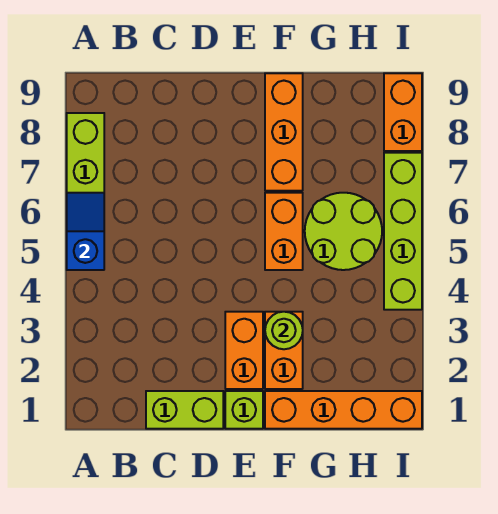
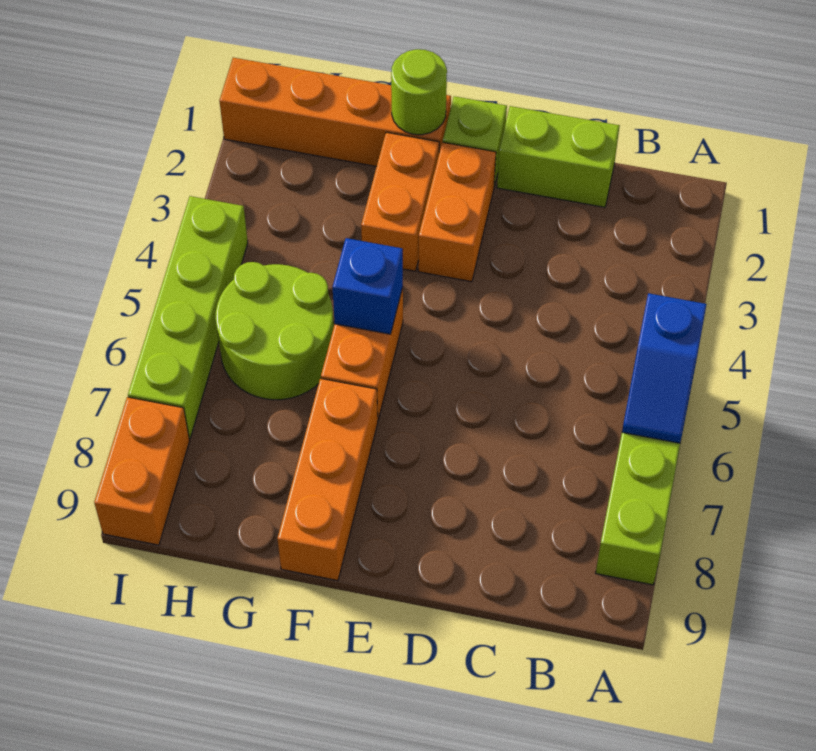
lime round brick F3 level 2 -> lime round brick F1 level 2
none -> blue brick F5 level 2

